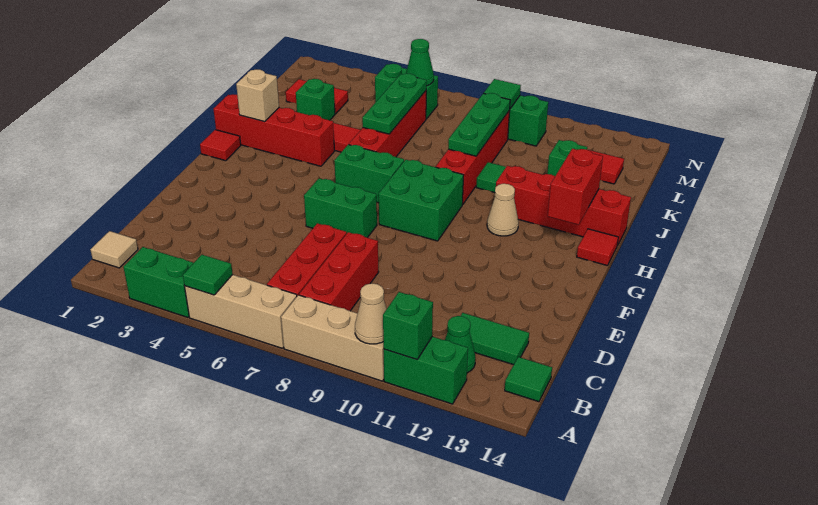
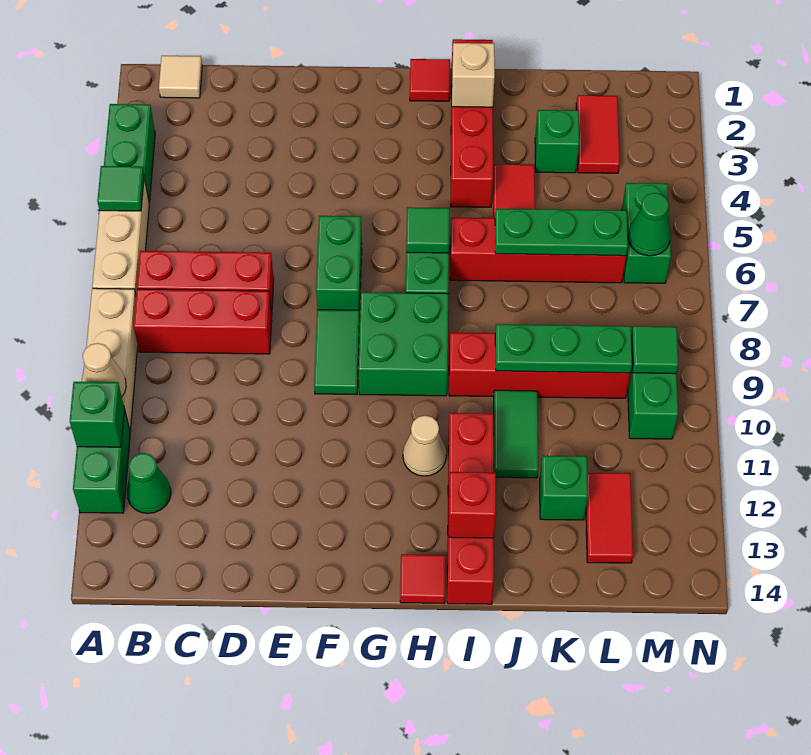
green tile B14 level 1 -> green tile H6 level 2
green tile C12:C13 level 1 -> green tile F8:F9 level 1
red brick H13:I13 level 2 -> red brick I13 level 2

